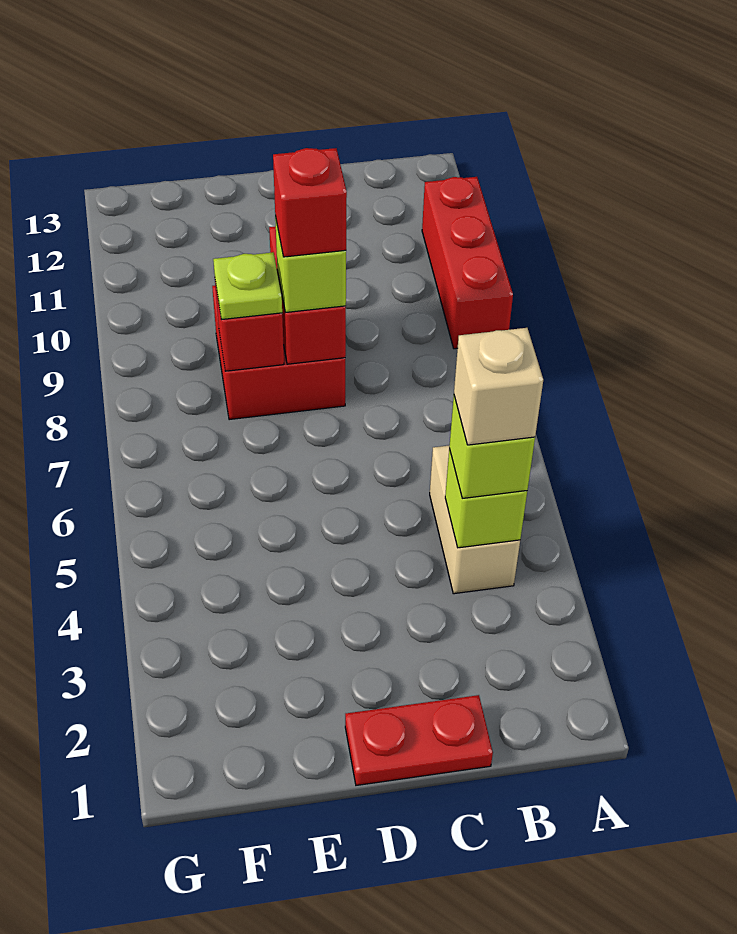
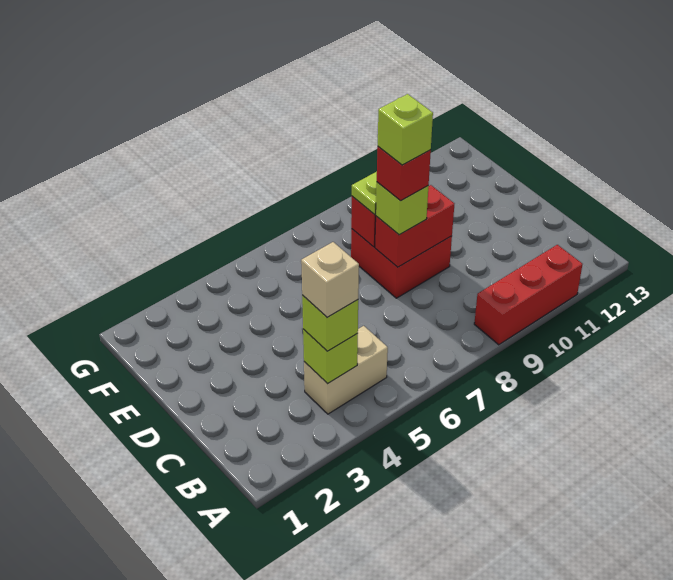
red plate C1:D1 level 1 -> none
none -> lime brick D8 level 5

